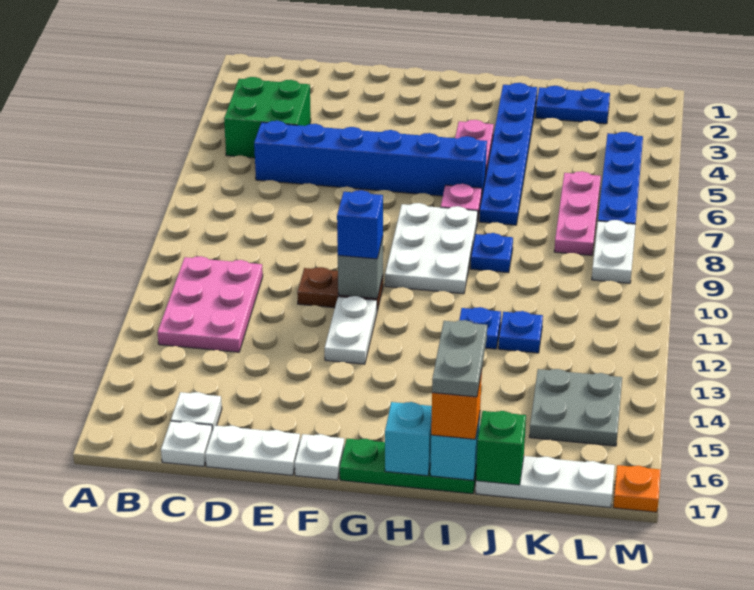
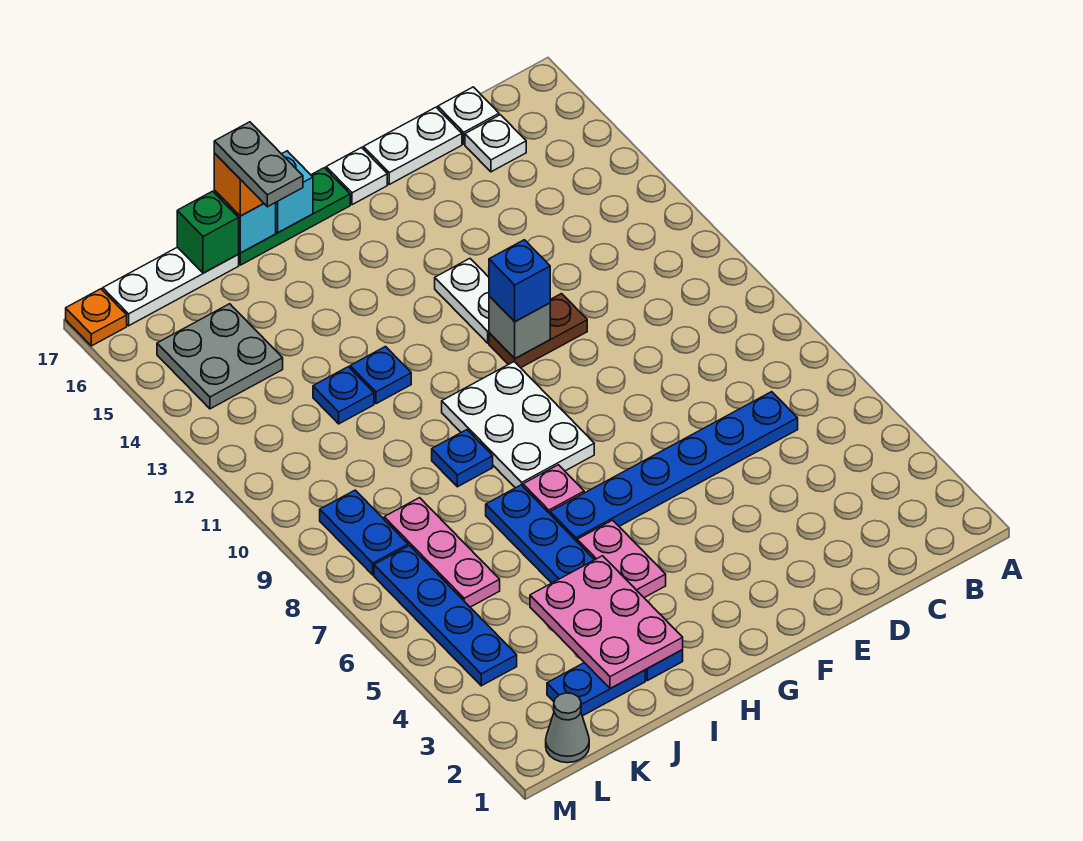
green brick B4:C5 level 1 -> none
pink plate B11:C13 level 1 -> pink plate I2:J4 level 2
blue brick C6:H6 level 1 -> blue plate C6:H6 level 1
none -> grey cone L1 level 1
white plate L8:L9 level 1 -> blue plate L8:L9 level 1

